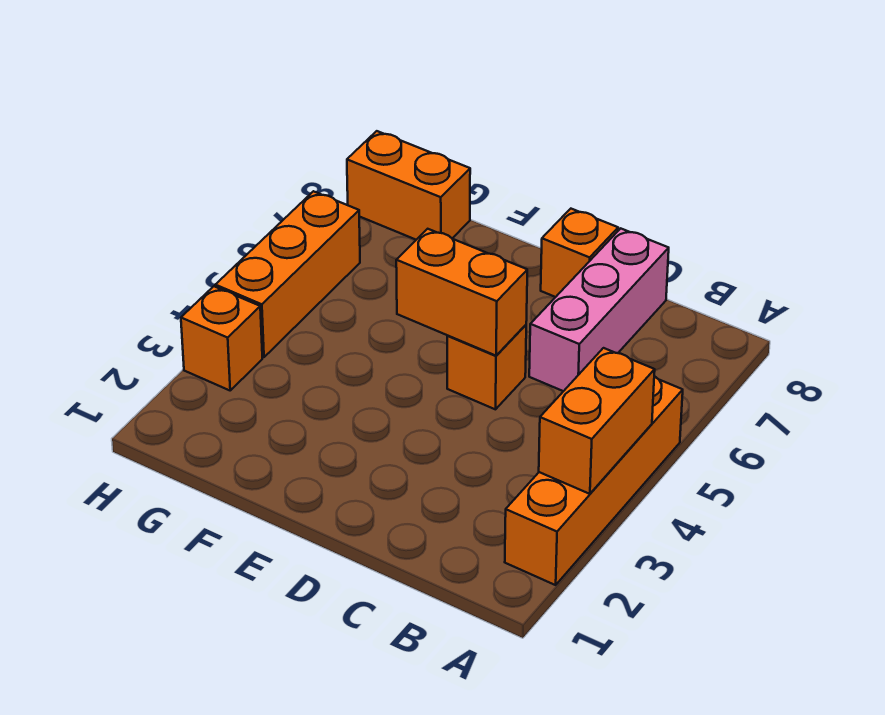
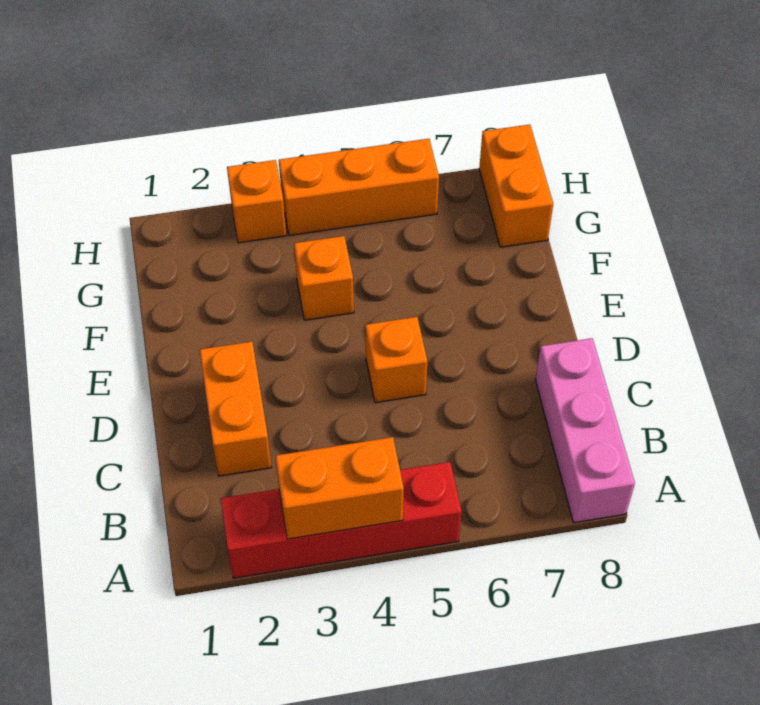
orange brick A2:A5 level 1 -> red brick A2:A5 level 1
pink brick C6:C8 level 1 -> pink brick A8:C8 level 1
orange brick D5:E5 level 2 -> orange brick C2:D2 level 1
orange brick D8 level 1 -> orange brick F4 level 1

